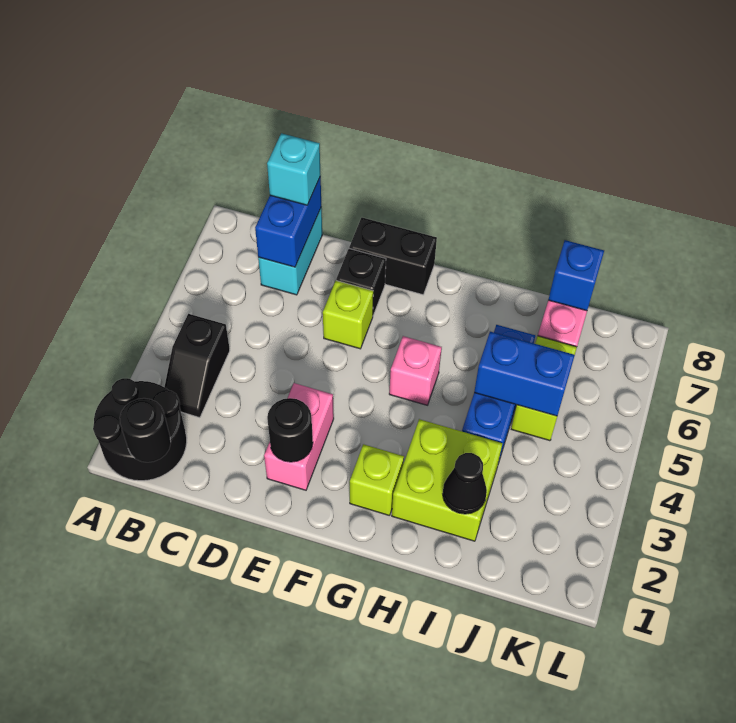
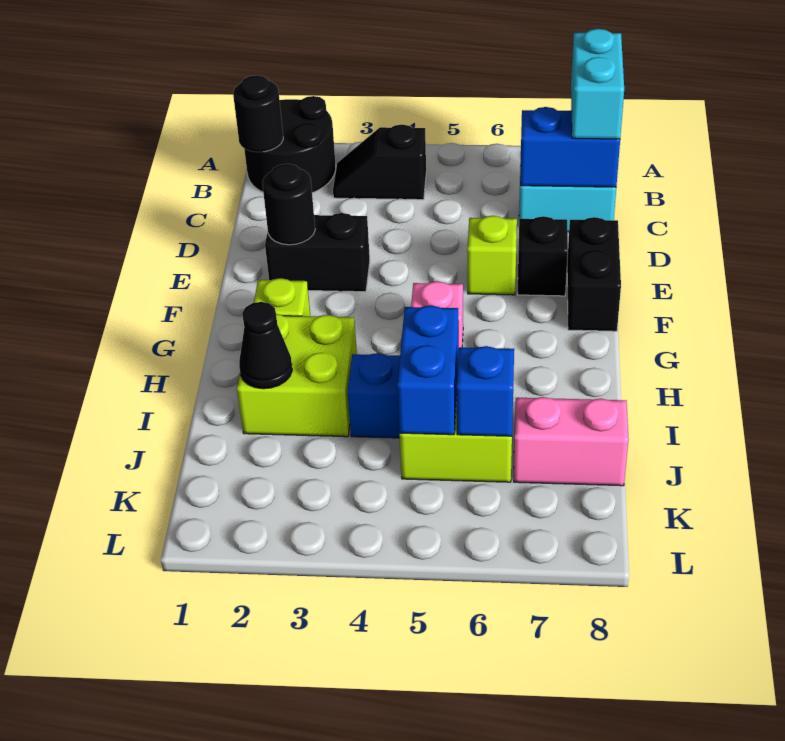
cyan brick C8 level 3 -> cyan brick B8:C8 level 3
pink brick E2:E3 level 1 -> black brick E2:E3 level 1
blue brick J8 level 2 -> blue brick J6 level 2

